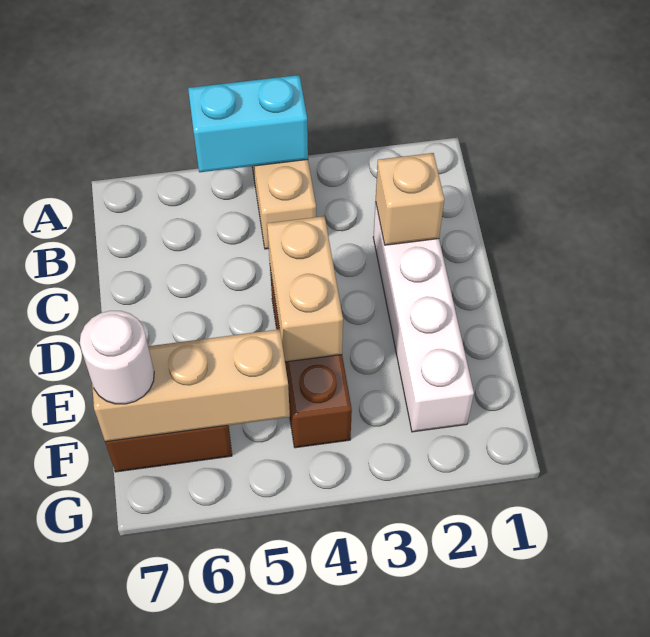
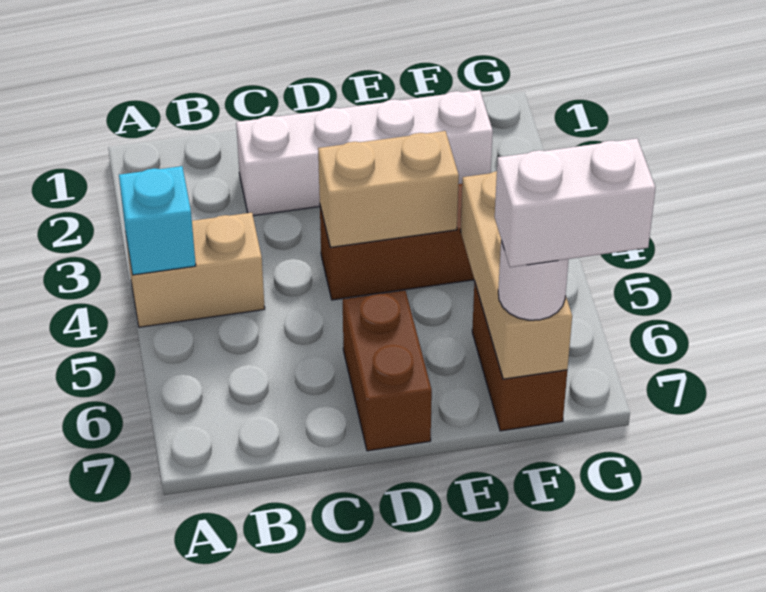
cyan brick A4:A5 level 2 -> cyan brick A4 level 2
tan brick C2 level 2 -> none
none -> brown brick D6:D7 level 1
none -> white brick F7:G7 level 4

